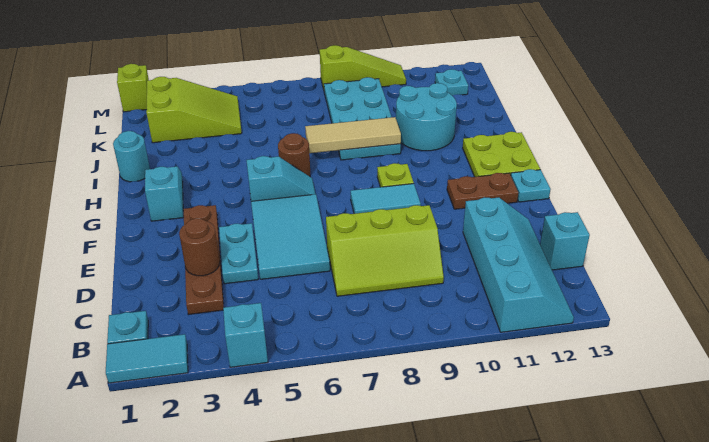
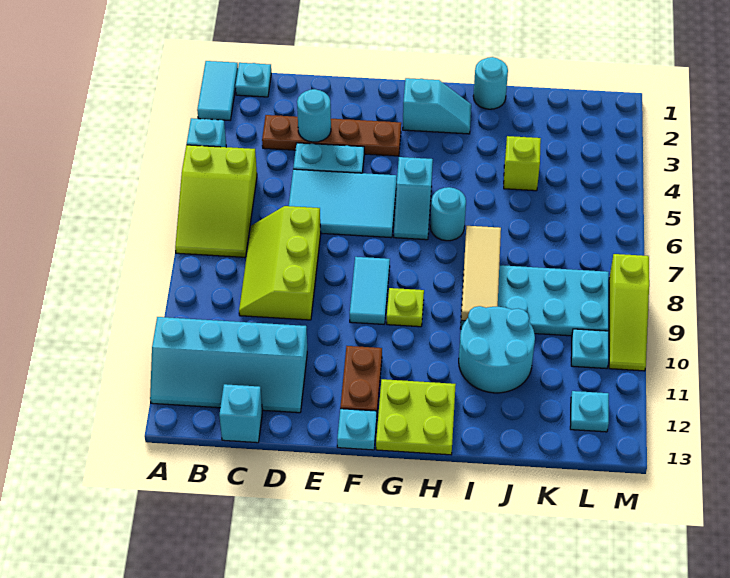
brown round brick D3 level 2 -> cyan round brick D3 level 2
brown round brick H6 level 1 -> cyan round brick H6 level 1
lime slope K2:L4 level 1 top 2 -> lime slope A5:B7 level 1 top 5
none -> cyan plate L10 level 1
lime brick M1 level 1 -> lime brick J4 level 1

